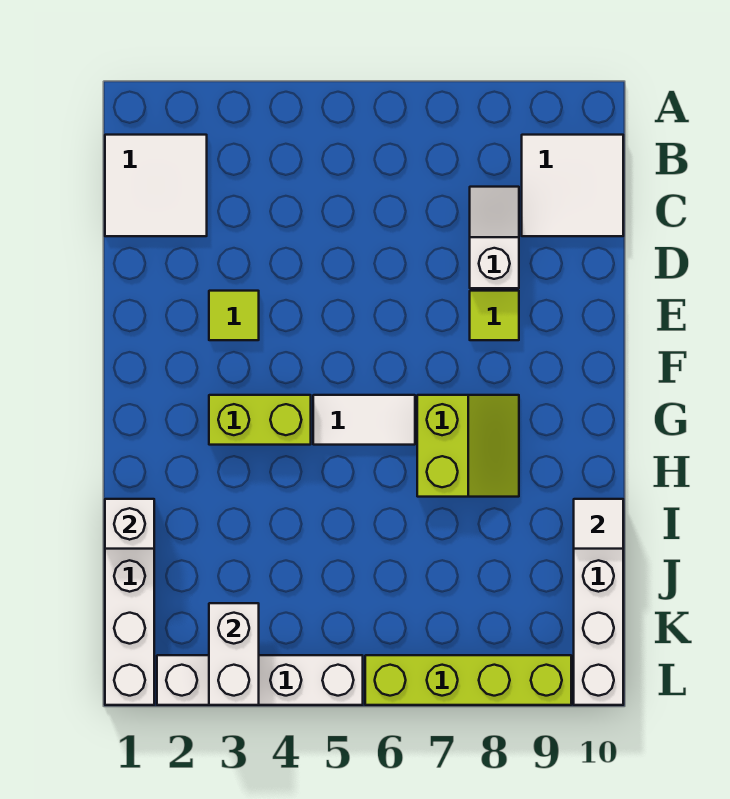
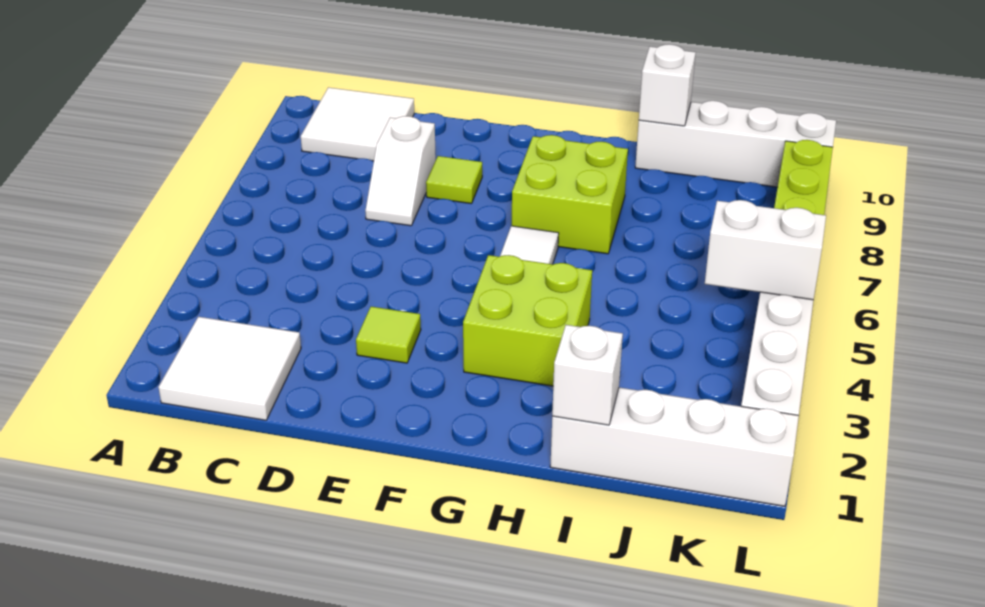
white slope C8:D8 level 1 top D -> white slope D7:D8 level 1 top 8
lime brick G3:G4 level 1 -> lime brick G3:H4 level 1
lime slope G7:H8 level 1 top 7 -> lime brick G7:H8 level 1
white tile I10 level 2 -> white brick I10 level 2
white brick K3:L3 level 2 -> white brick K5:L5 level 2

